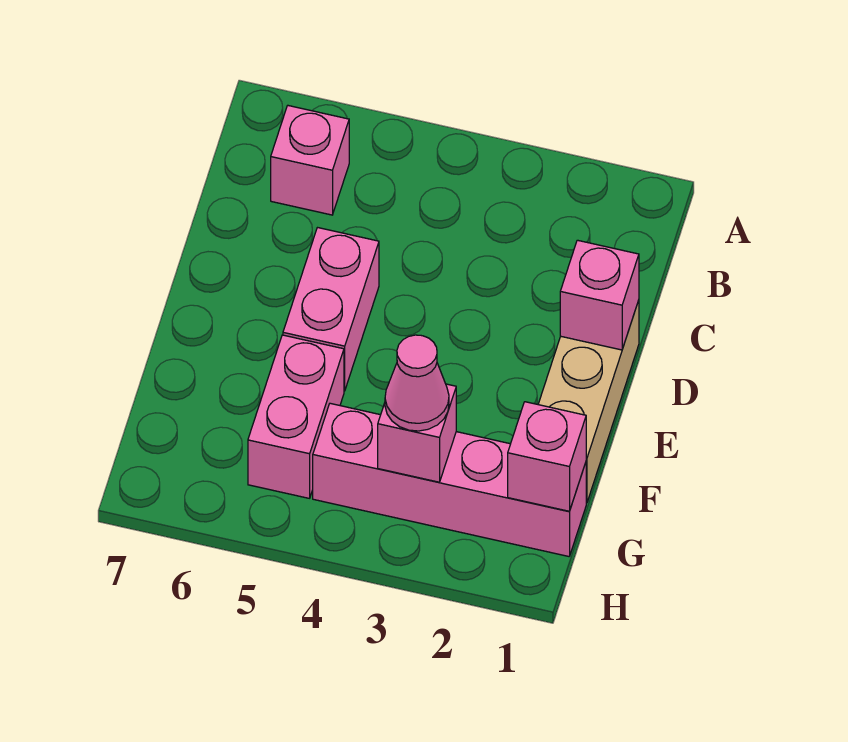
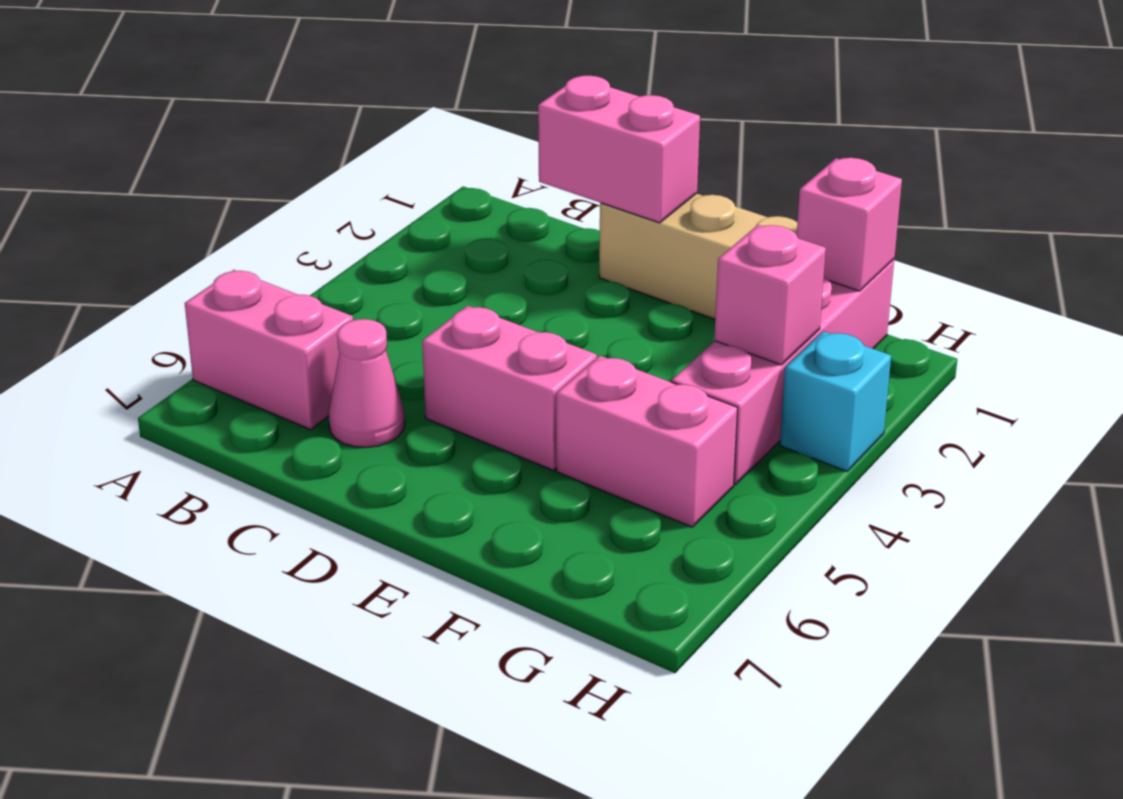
pink brick B6 level 1 -> pink brick A6:B6 level 1
pink brick D1 level 2 -> pink brick C1:D1 level 2
pink cone G3 level 3 -> pink cone C6 level 1
none -> cyan brick H3 level 1

